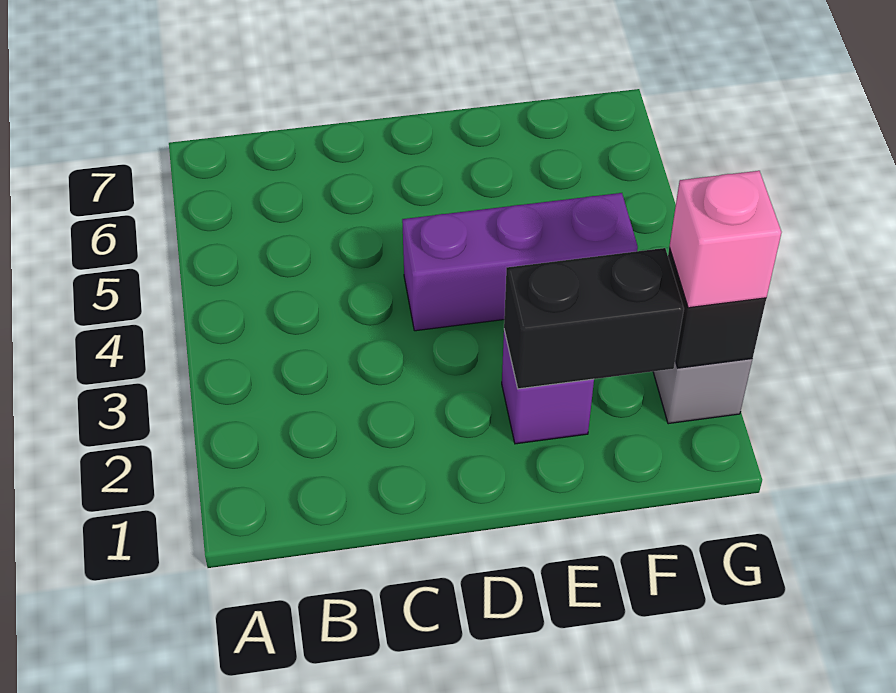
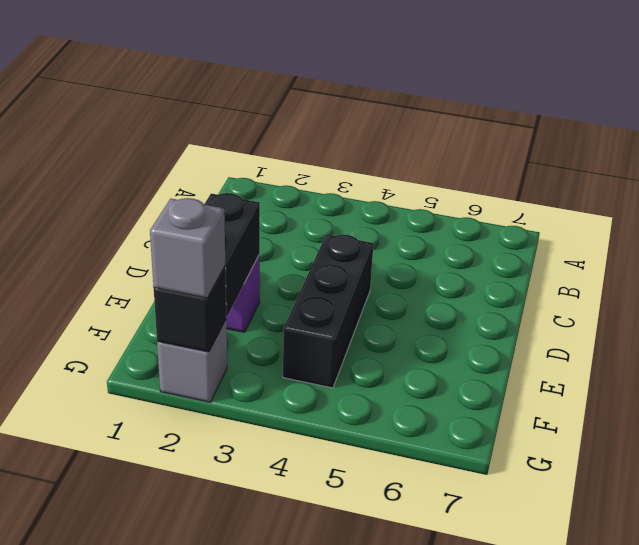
purple brick D4:F4 level 1 -> black brick D4:F4 level 1
pink brick G2 level 3 -> grey brick G2 level 3

